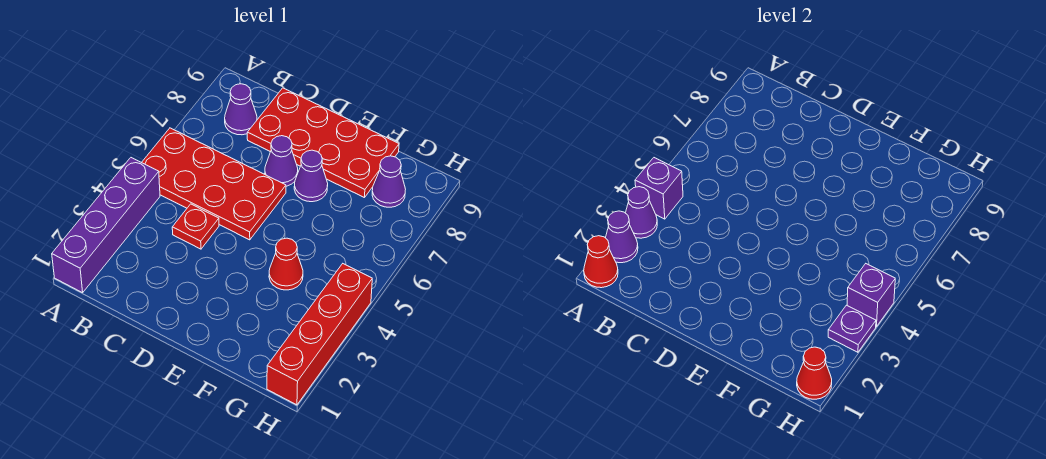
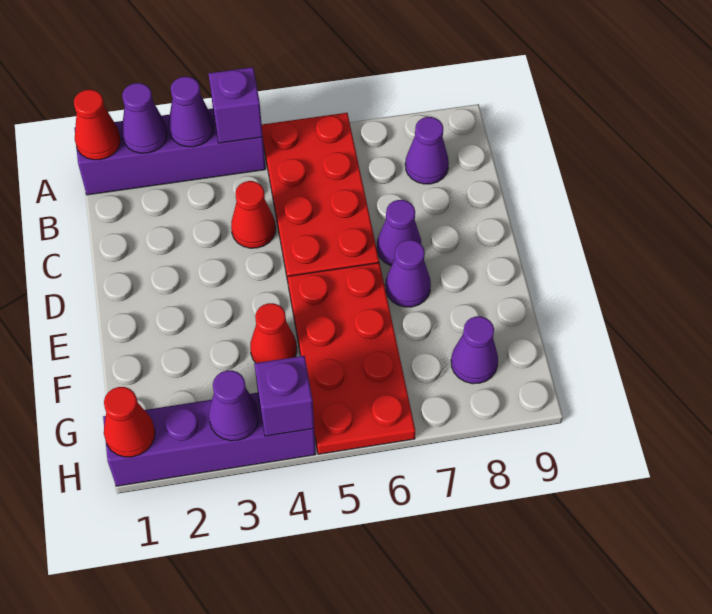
red plate C4 level 1 -> red cone C4 level 1
red plate C8:F9 level 1 -> red plate E5:H6 level 1
red brick H1:H4 level 1 -> purple brick H1:H4 level 1
purple plate H3 level 2 -> purple cone H3 level 2

